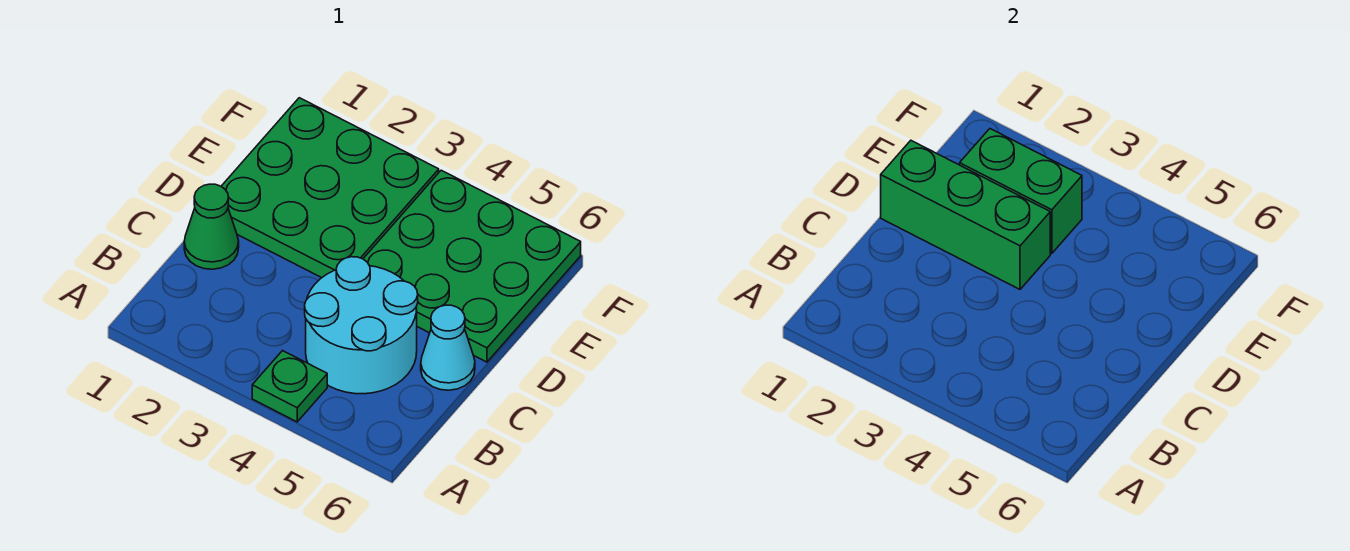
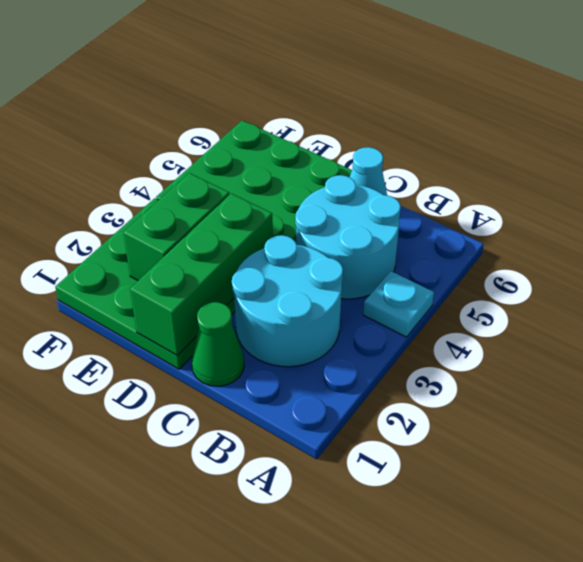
green plate A4 level 1 -> cyan plate A4 level 1
none -> cyan round brick B2:C3 level 1

